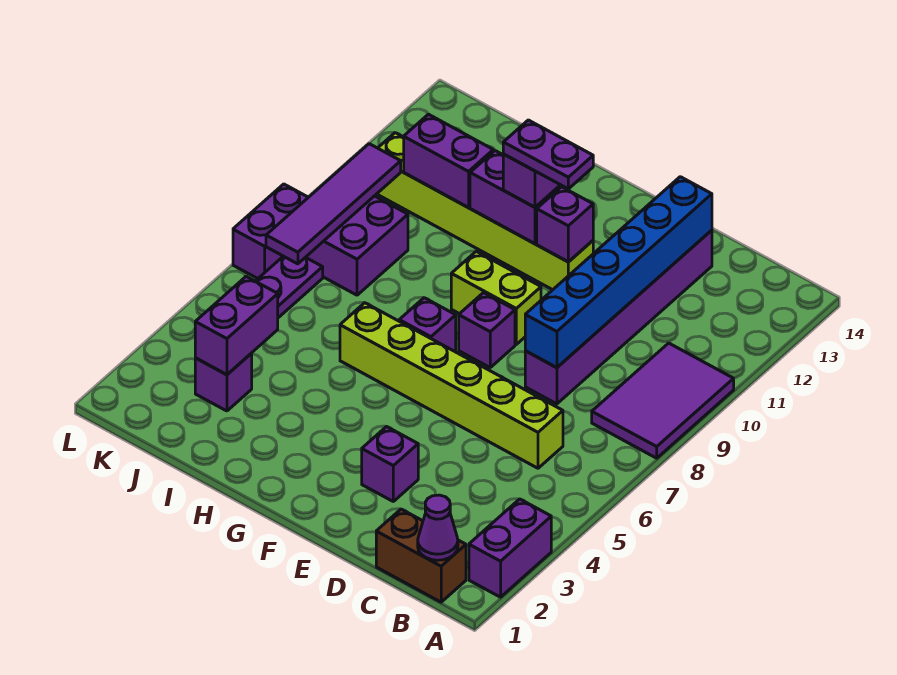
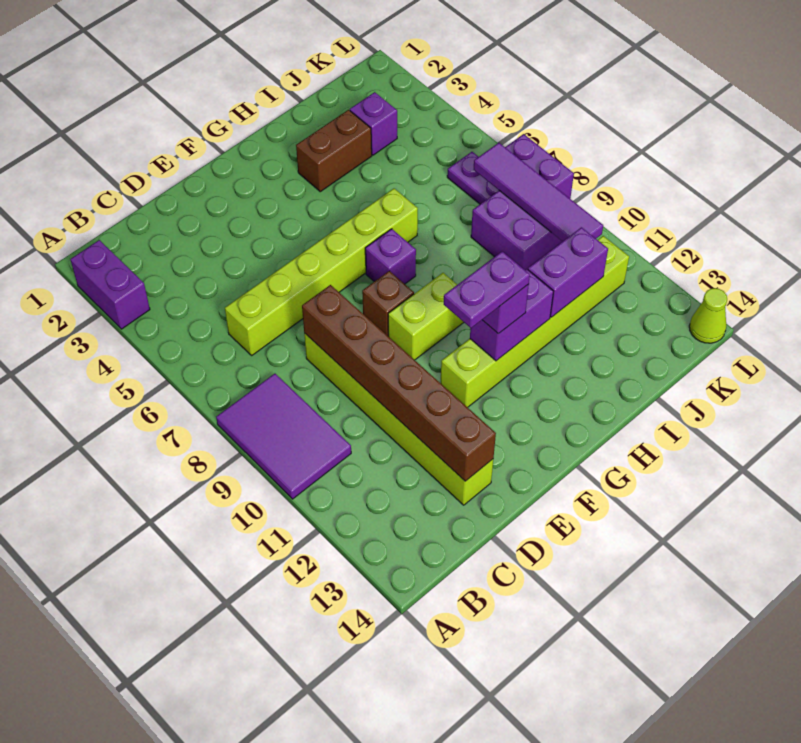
brown brick B1:C1 level 1 -> brown brick H3:I3 level 1
purple cone B1 level 2 -> none
purple brick D8:D13 level 1 -> lime brick D8:D13 level 1
blue brick D8:D13 level 2 -> brown brick D8:D13 level 2
purple brick E3 level 1 -> none
purple brick F8 level 1 -> brown brick F8 level 1
purple brick F11 level 2 -> none
purple brick J3:J4 level 2 -> none
none -> lime cone L14 level 1

